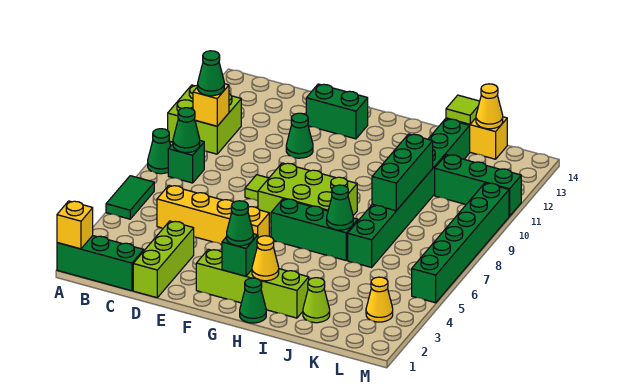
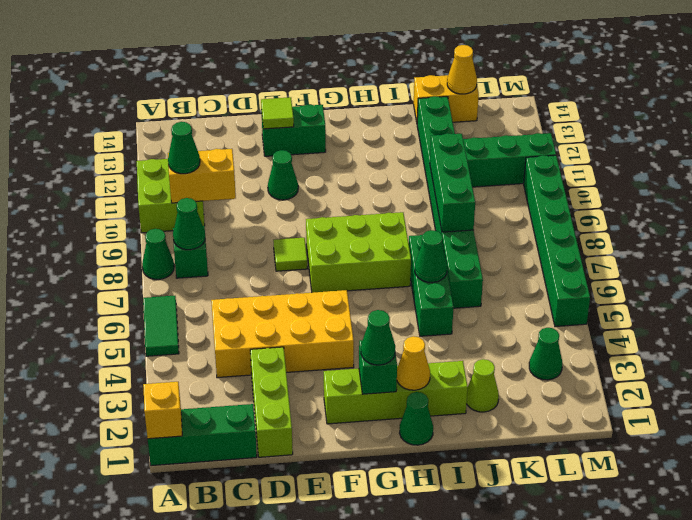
yellow brick B10 level 2 -> yellow brick B10:C10 level 2
yellow brick C5:F5 level 1 -> yellow brick C4:F5 level 1
green brick G6:I6 level 1 -> green brick I5:I7 level 1
lime tile J14 level 2 -> lime tile E13 level 2
yellow cone L3 level 1 -> green cone L3 level 1

